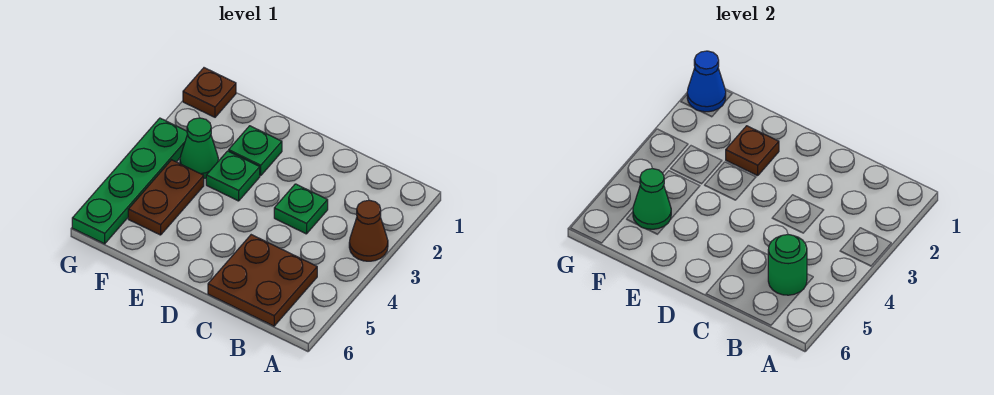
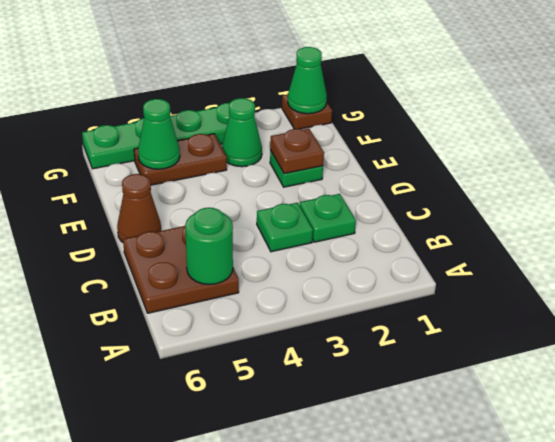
brown cone A3 level 1 -> brown cone D6 level 1
green plate E3 level 1 -> green plate C2 level 1
blue cone G1 level 2 -> green cone G1 level 2

